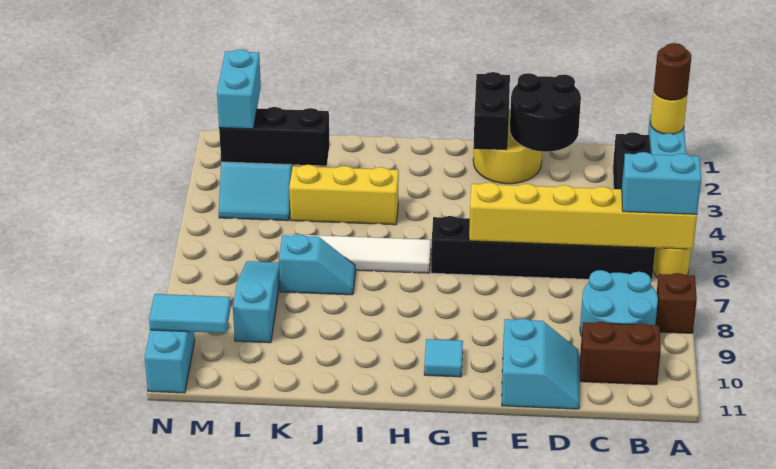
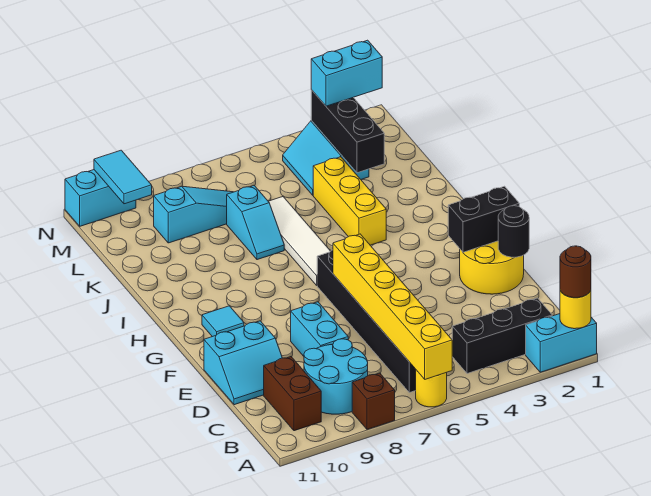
cyan brick A6:B6 level 3 -> cyan brick D8:E8 level 1
black round brick D1:E2 level 2 -> black round brick E1 level 2

